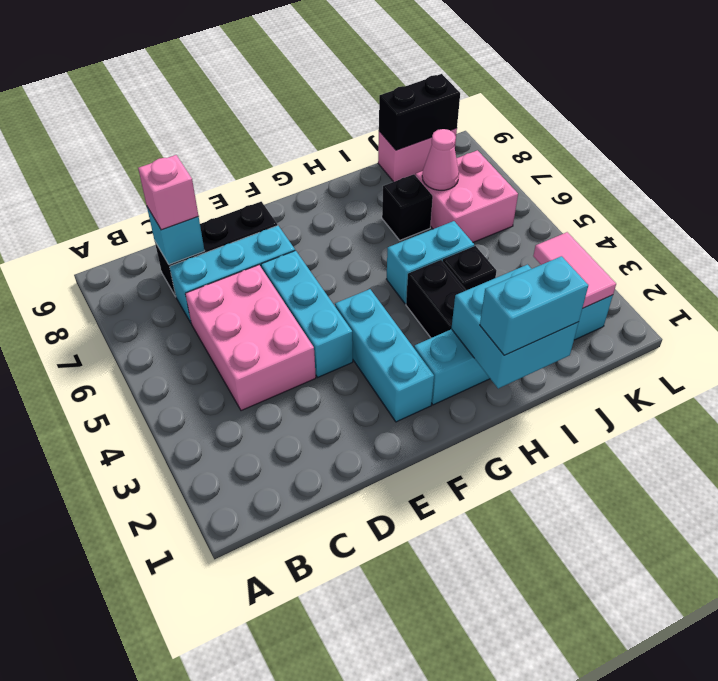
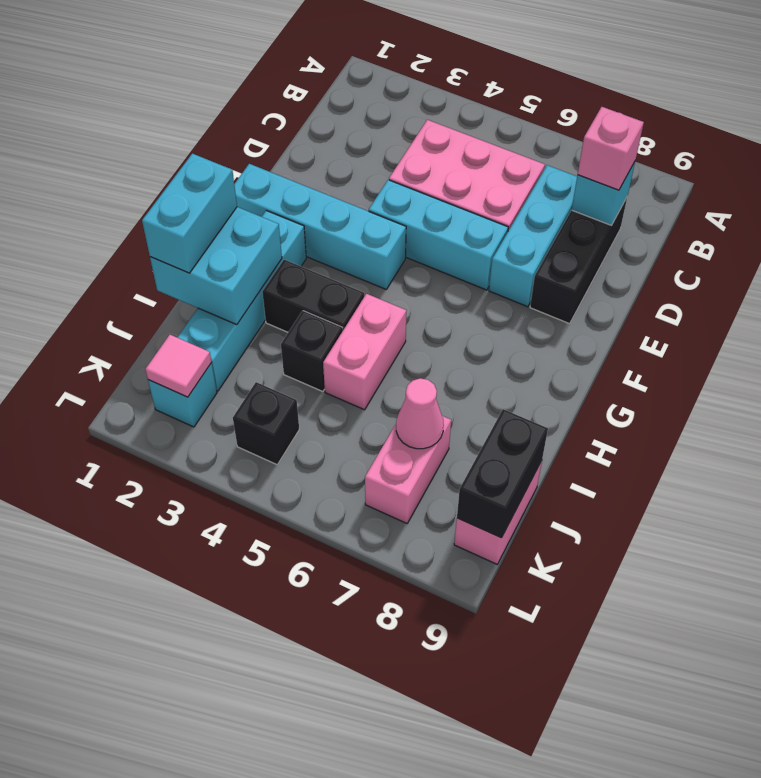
cyan brick F2:F4 level 1 -> cyan brick F1:F4 level 1
cyan brick H5:I5 level 1 -> pink brick H5:I5 level 1
black brick I7 level 1 -> black brick K4 level 1
pink brick J6:K7 level 1 -> pink brick J7:K7 level 1
pink tile K2:K3 level 2 -> pink tile K2 level 2

